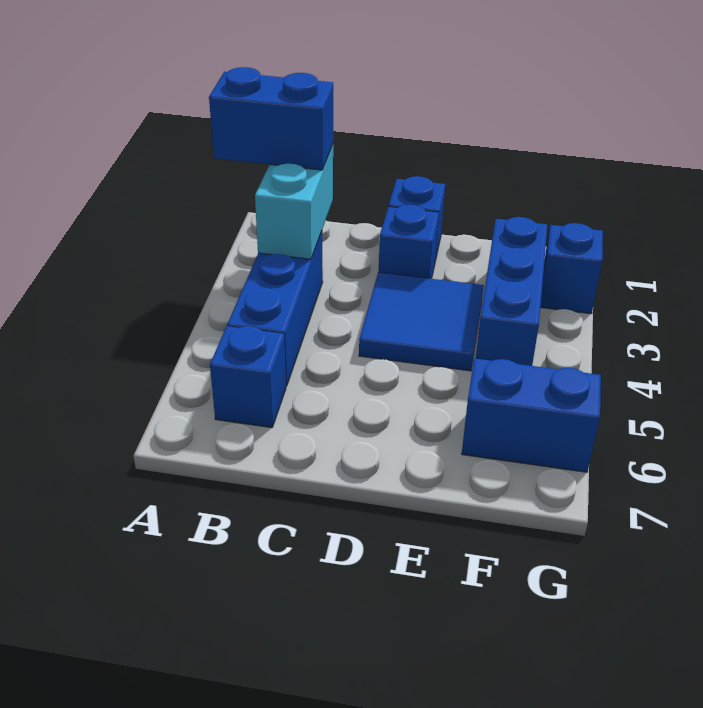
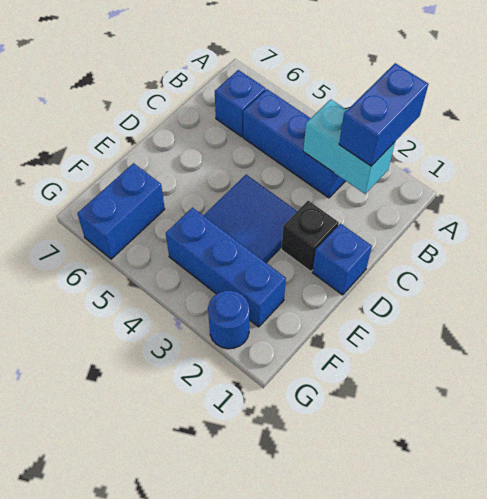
blue brick D2 level 1 -> black brick D2 level 1
blue brick G2 level 1 -> blue round brick G2 level 1

